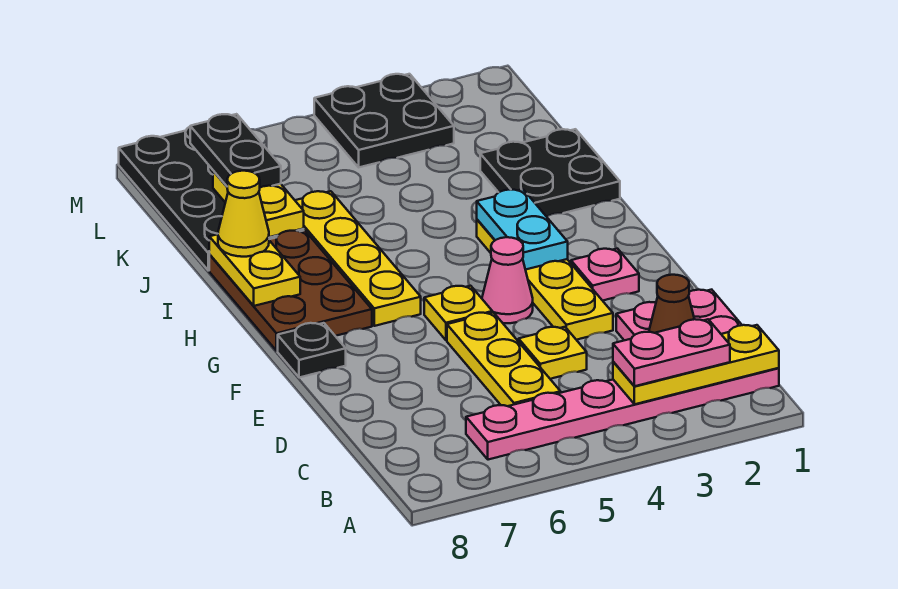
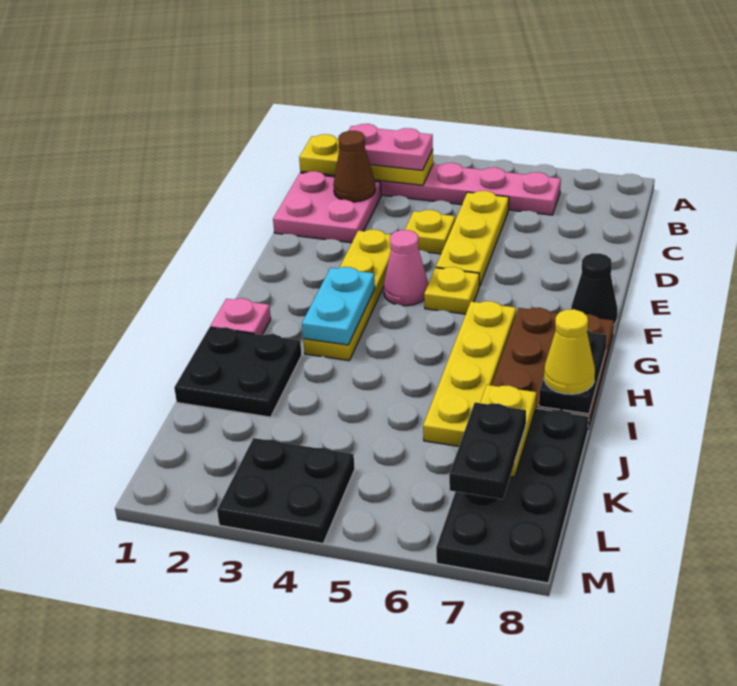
pink plate F2 level 1 -> pink plate H1 level 1
black plate F8 level 1 -> black cone F8 level 1
yellow plate H8:I8 level 2 -> black plate H8:I8 level 2

